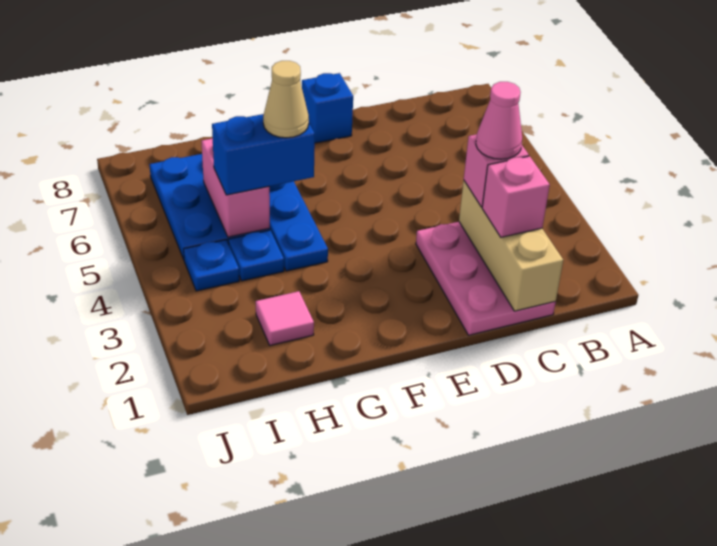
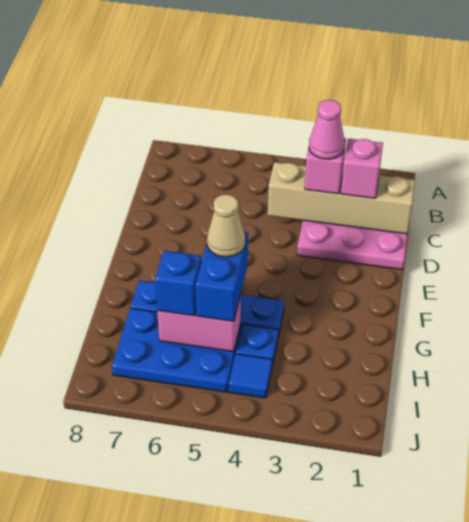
tan brick C1:C3 level 2 -> tan brick C1:C4 level 2
blue brick E8 level 1 -> blue brick H6 level 3
pink tile H2 level 1 -> none
blue plate I4 level 1 -> blue tile I4 level 1

